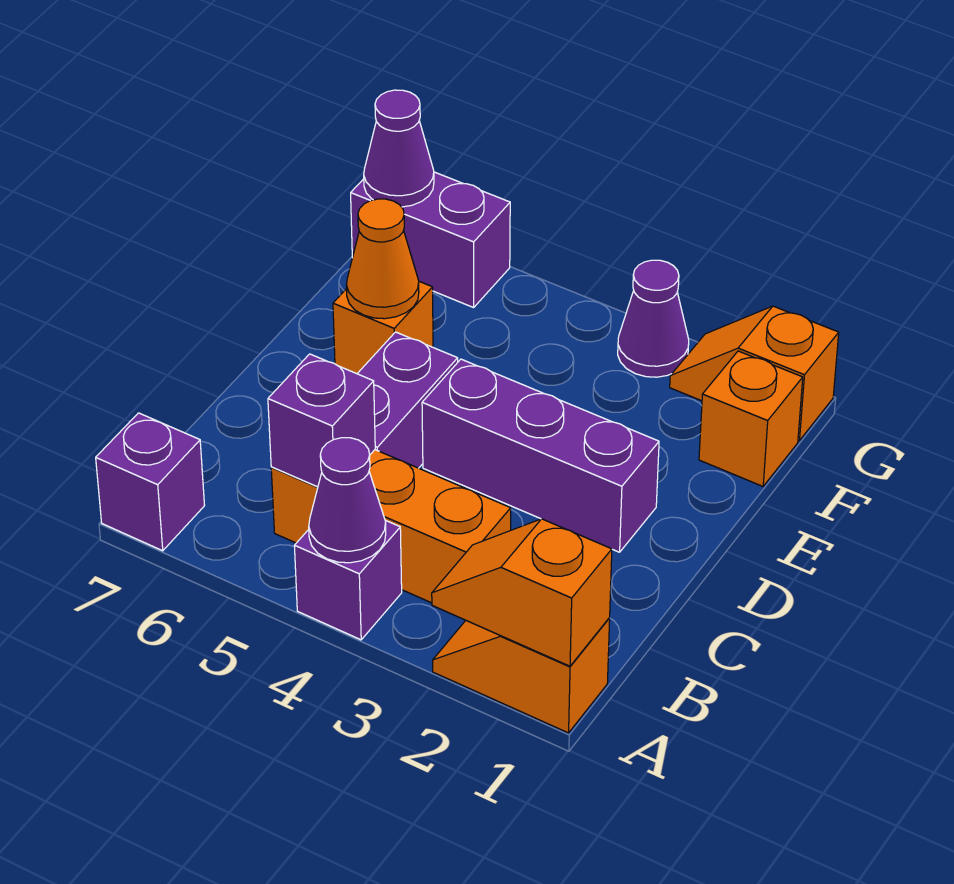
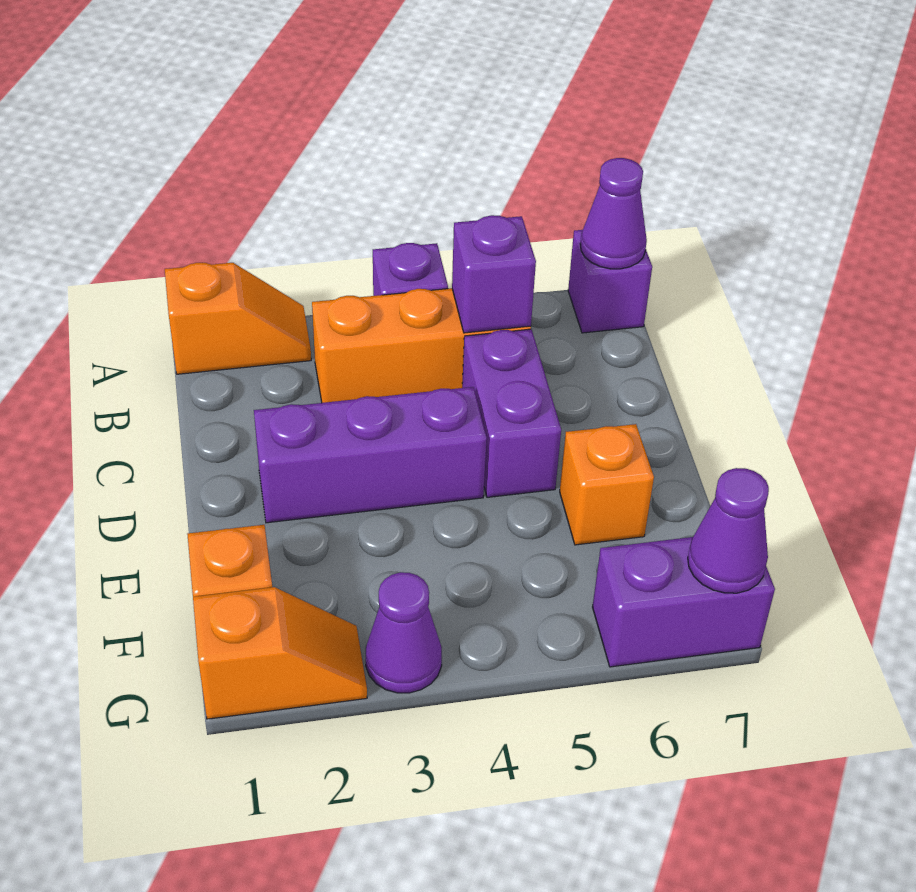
orange slope A1:A2 level 2 top 1 -> none
purple cone A4 level 2 -> purple cone A7 level 2
orange cone E6 level 2 -> none

